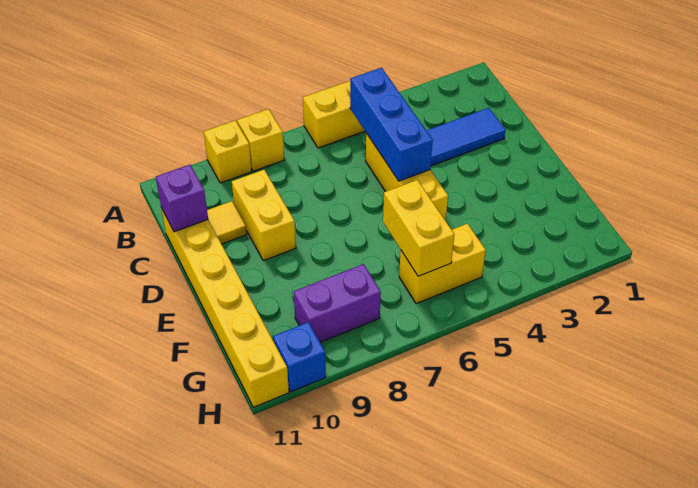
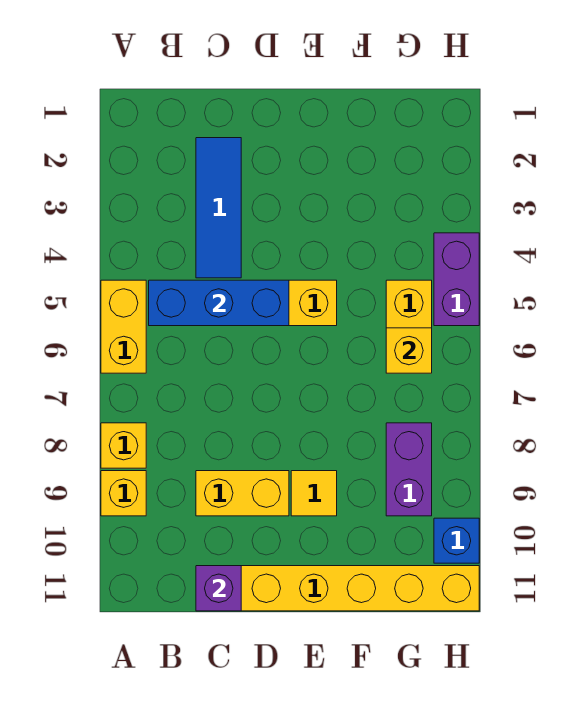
yellow tile C10 level 1 -> yellow tile E9 level 1
yellow brick F6:G6 level 2 -> yellow brick G6 level 2
none -> purple brick H4:H5 level 1

